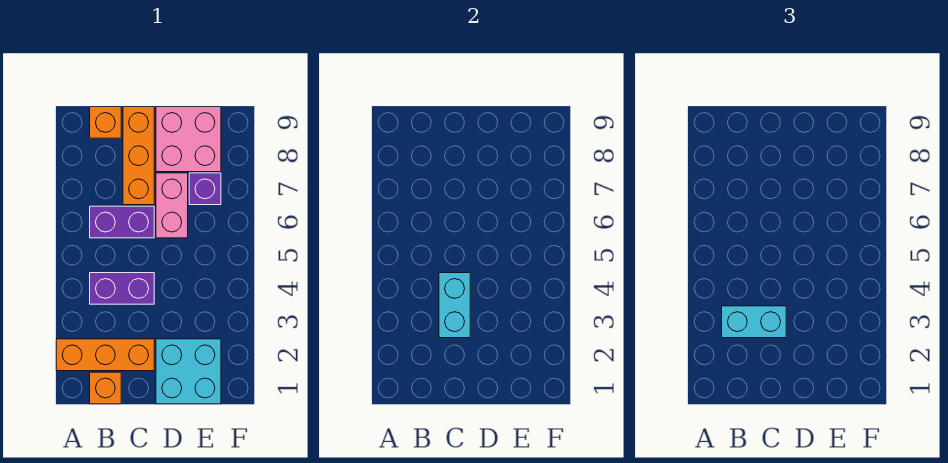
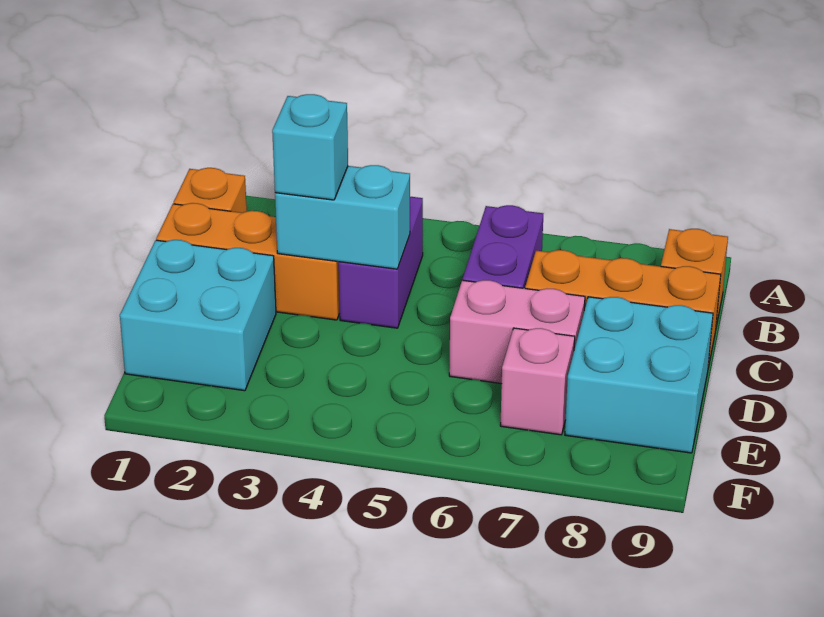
orange brick A2:C2 level 1 -> orange brick C1:C3 level 1
cyan brick B3:C3 level 3 -> cyan brick C3 level 3
pink brick D8:E9 level 1 -> cyan brick D8:E9 level 1
purple brick E7 level 1 -> pink brick E7 level 1

